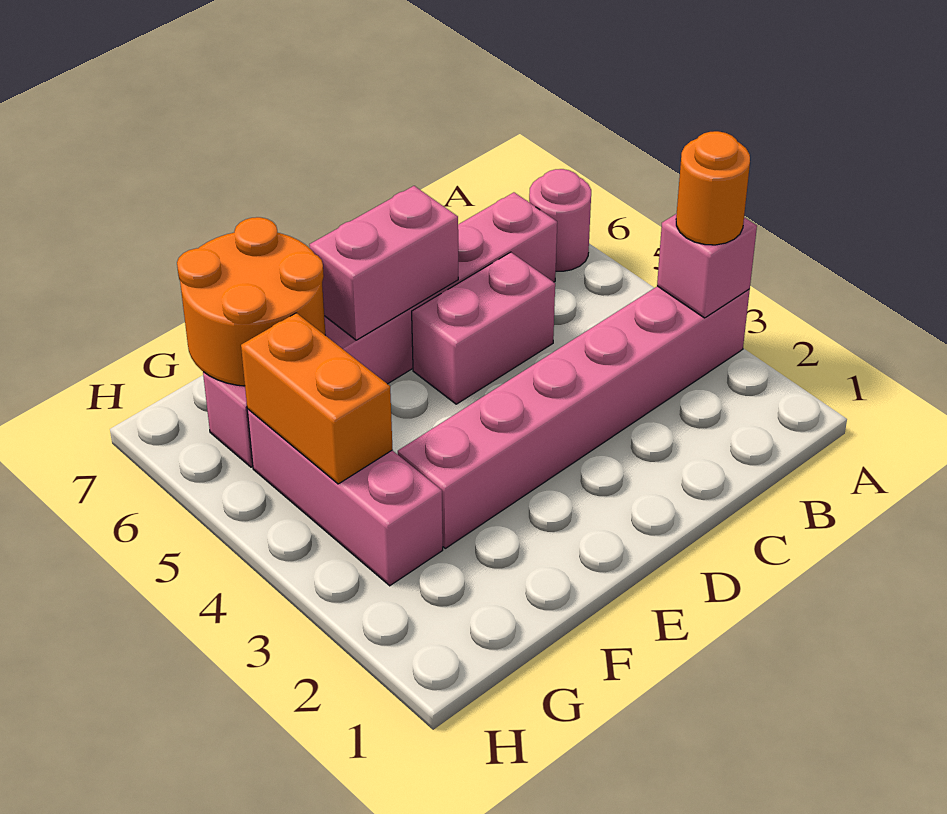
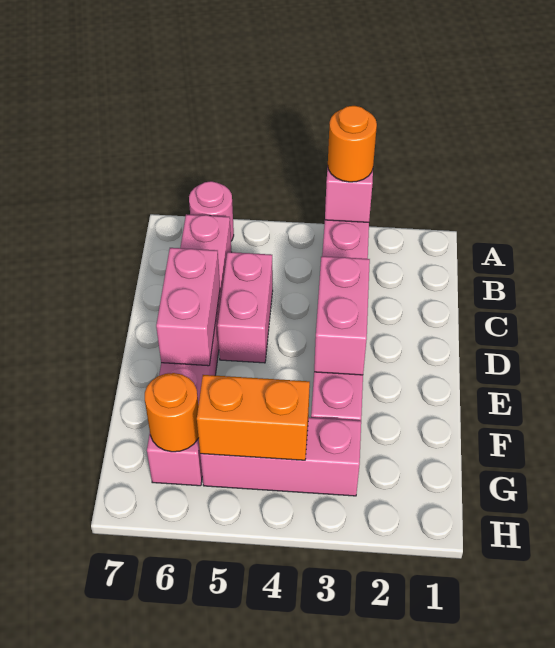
none -> pink brick D3:E3 level 2
orange round brick F6:G7 level 2 -> orange round brick G6 level 2

